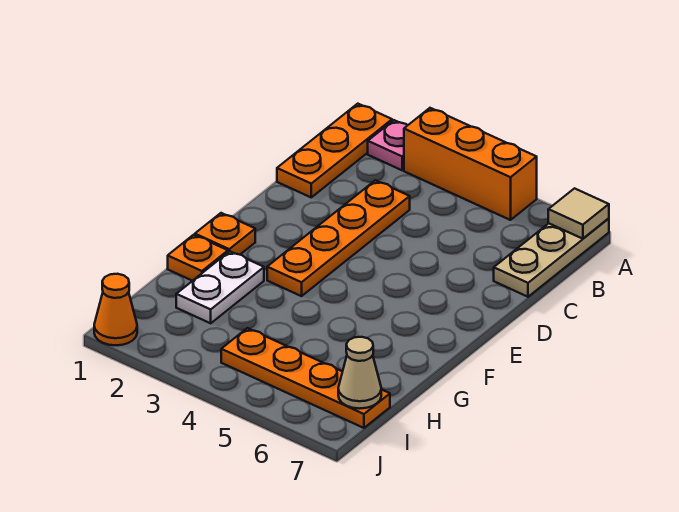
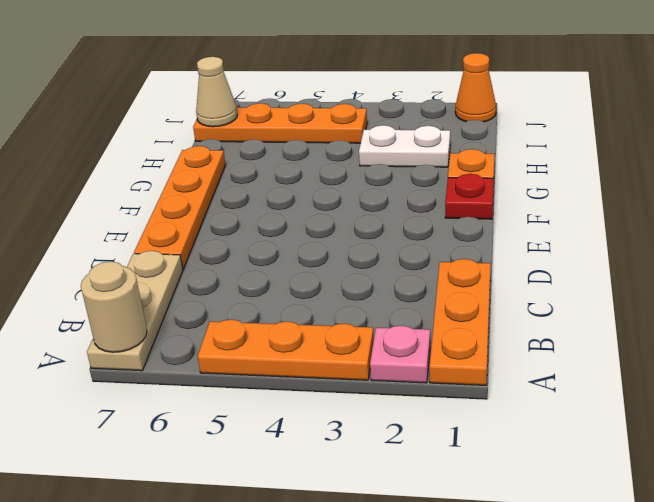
orange brick A3:A5 level 1 -> orange plate A3:A5 level 1
tan tile A7 level 2 -> tan round brick A7 level 2
orange plate C3:F3 level 1 -> orange plate D7:G7 level 1
orange plate F1 level 1 -> red plate F1 level 1
white plate G2:H2 level 1 -> white plate H2:H3 level 1

